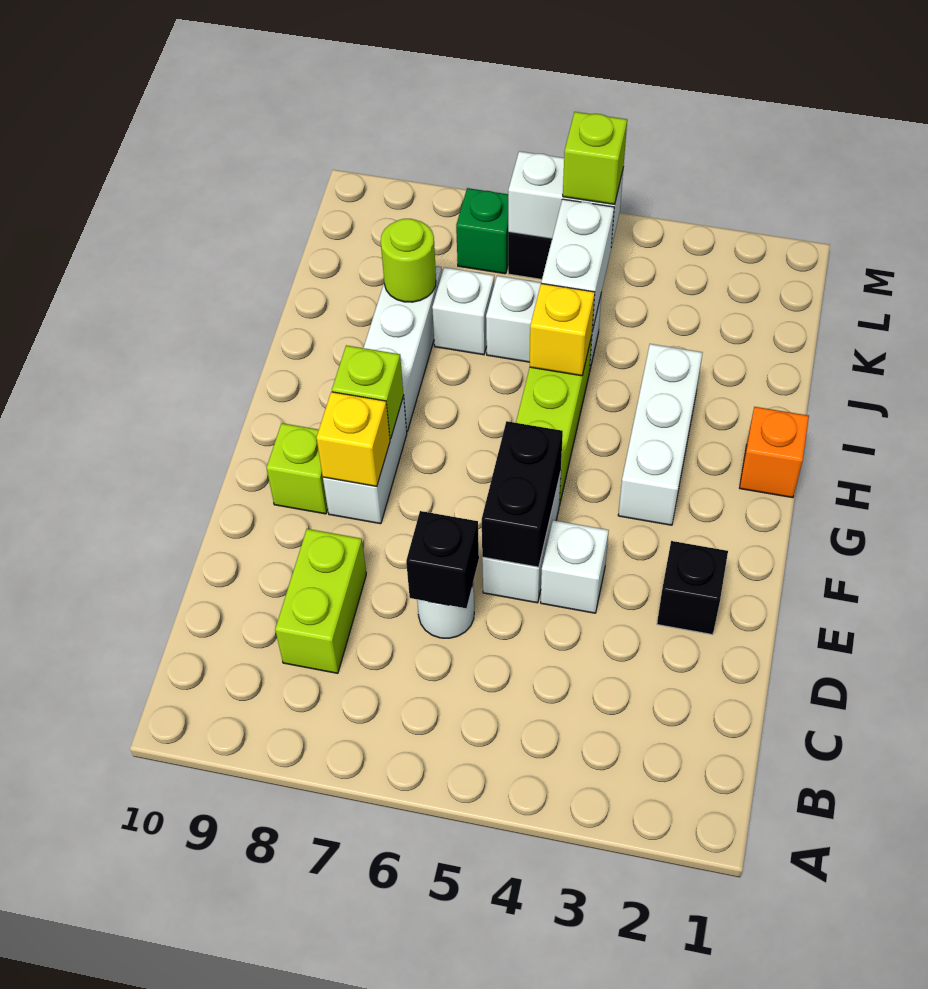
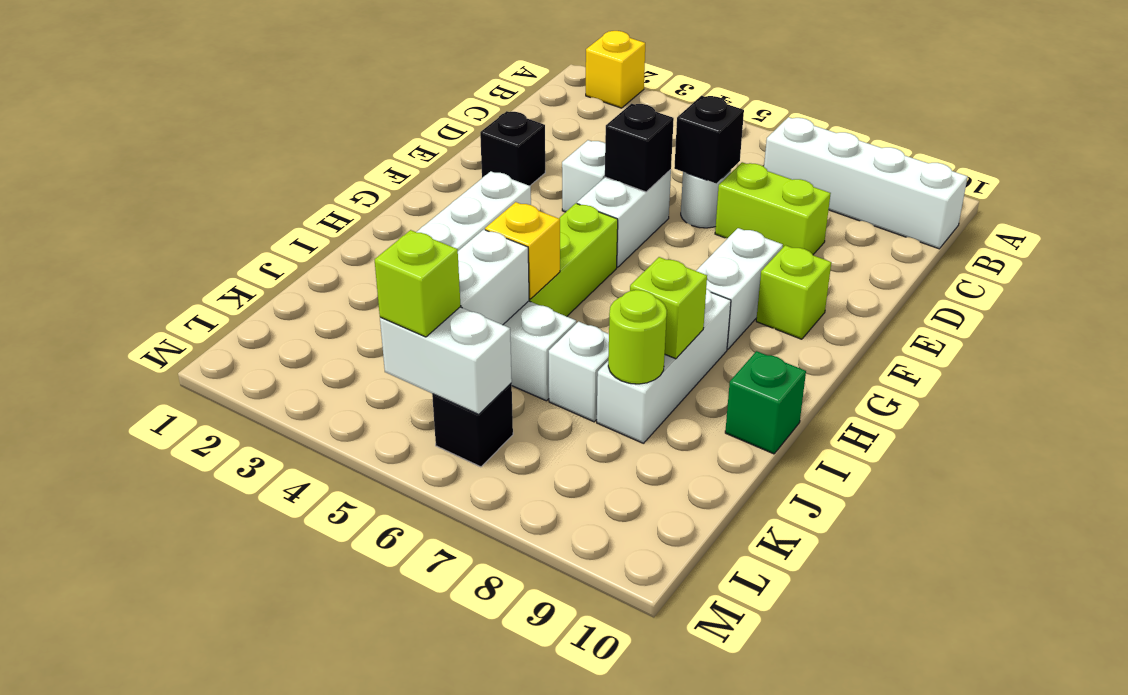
none -> white brick B7:B10 level 1
lime brick C8:D8 level 1 -> lime brick D7:D8 level 1
black brick E5:F5 level 2 -> black brick E5 level 2
yellow brick F8 level 2 -> yellow brick A2 level 1
lime brick G8 level 2 -> lime brick I8 level 2
orange brick H1 level 1 -> none
green brick L7 level 1 -> green brick I10 level 1

